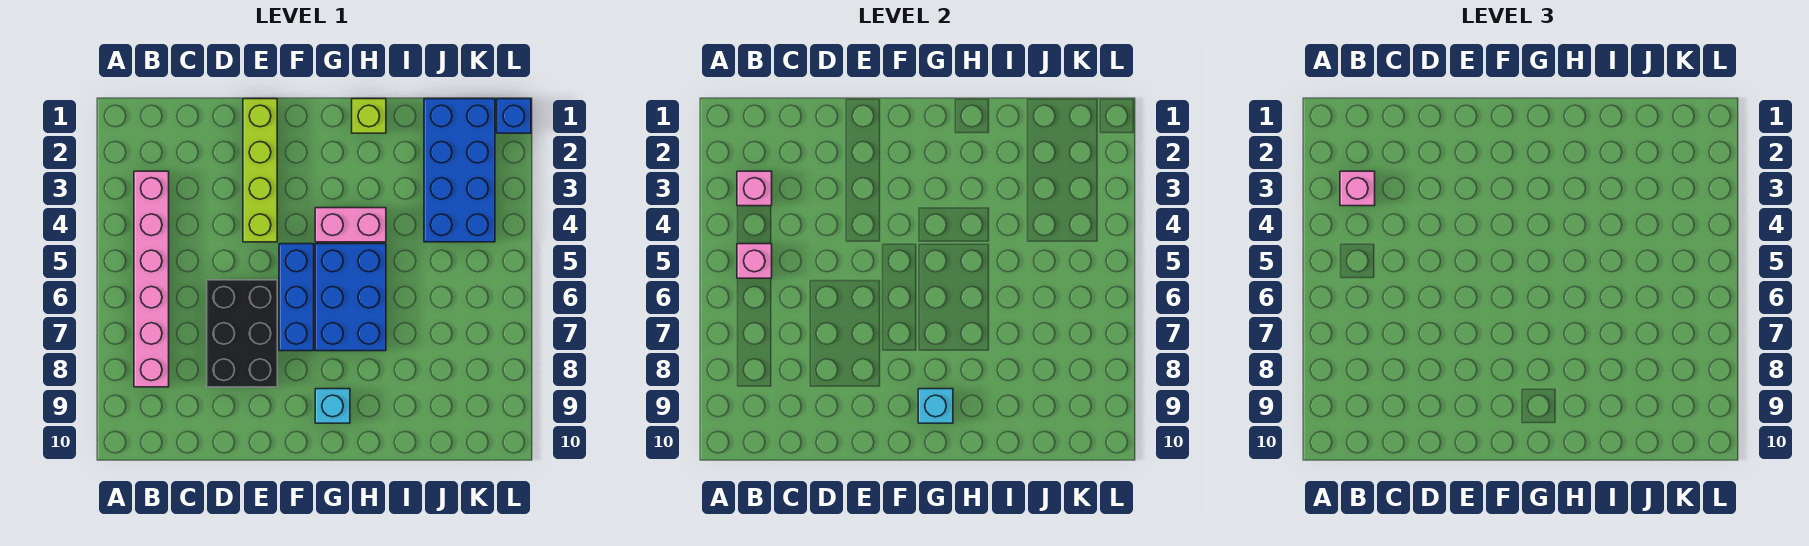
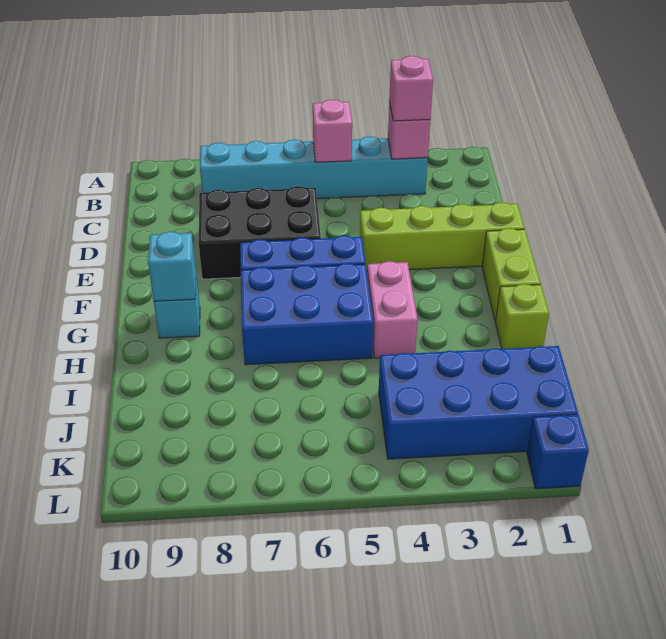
pink brick B3:B8 level 1 -> cyan brick B3:B8 level 1
none -> lime brick F1:G1 level 1

